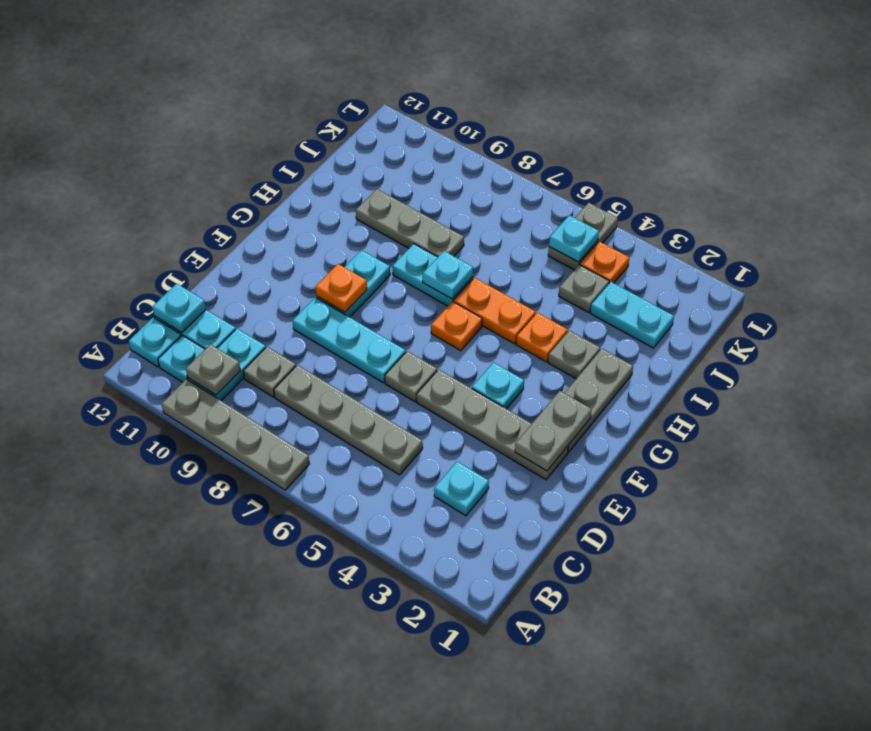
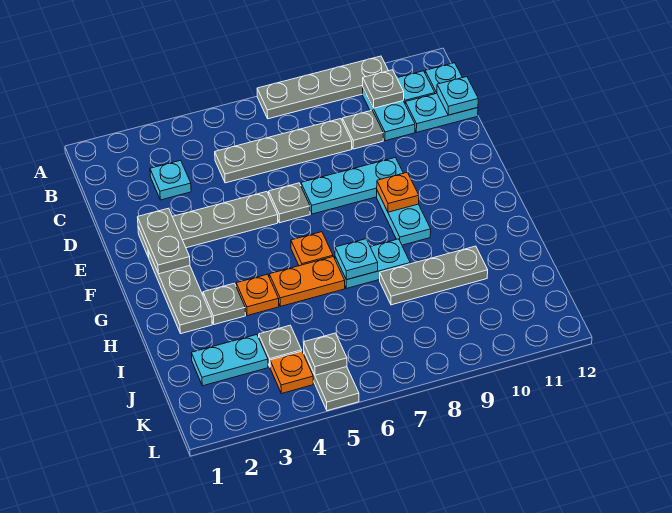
cyan plate F4 level 1 -> none
cyan plate K5 level 2 -> grey plate K5 level 2

